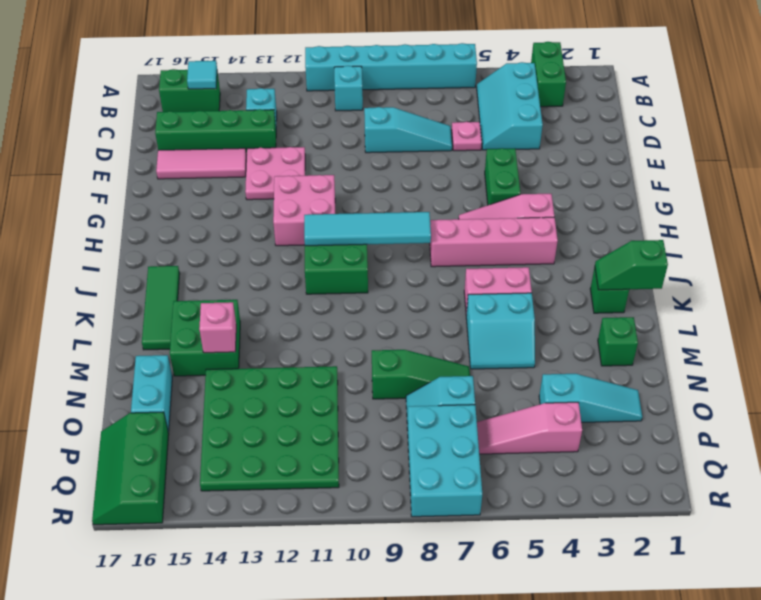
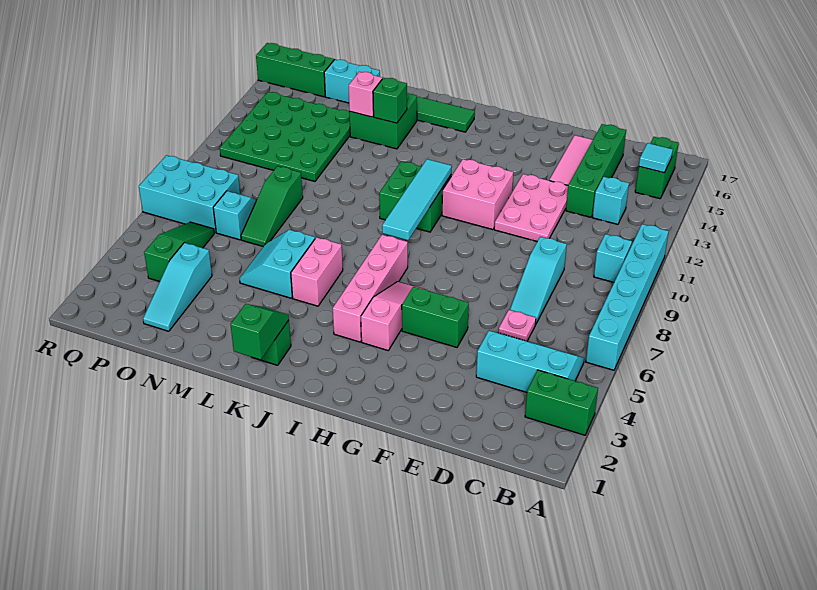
pink plate E12:F13 level 1 -> pink plate E11:F13 level 1
green brick M2 level 1 -> green brick L14 level 2
pink slope P4:P6 level 1 top 4 -> green slope P4:P6 level 1 top 4

